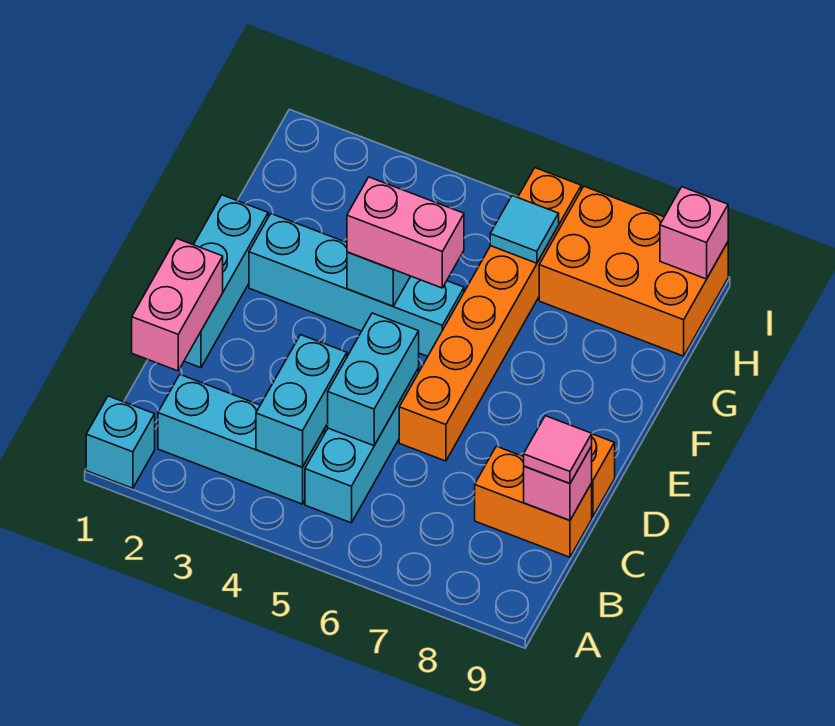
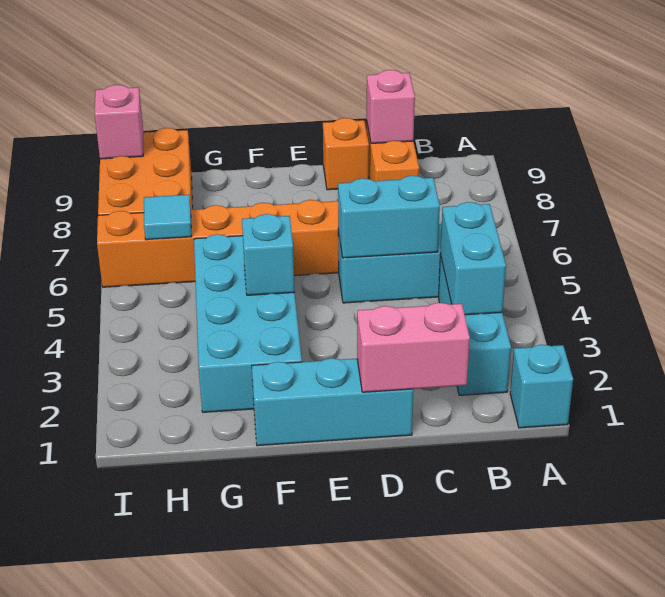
cyan brick B4:C4 level 2 -> cyan brick B3:B4 level 2
pink tile C9 level 3 -> none
cyan brick F2:F5 level 1 -> cyan brick F2:G5 level 1
pink brick F4:F5 level 3 -> none

